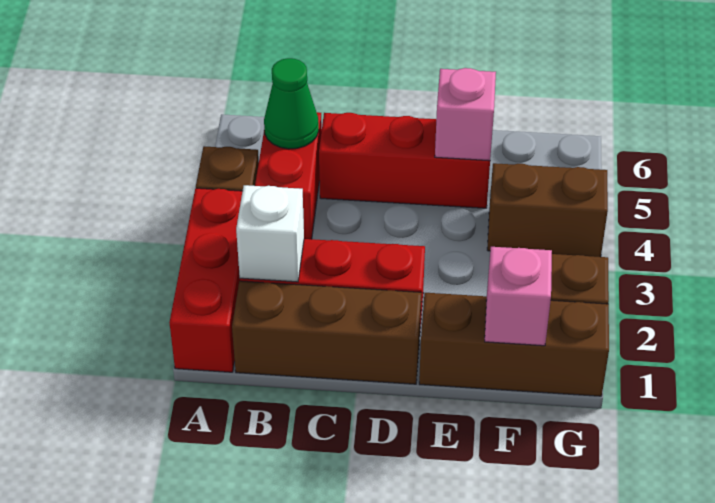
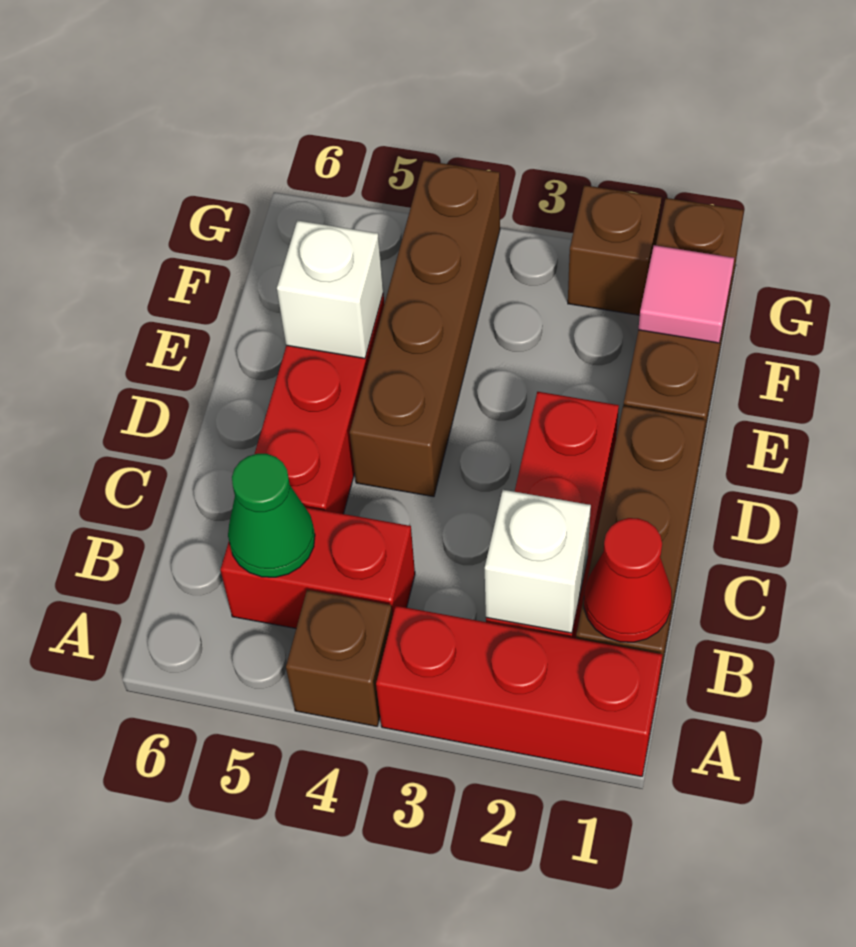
none -> red cone B1 level 2
pink brick E5 level 2 -> white brick E5 level 2
pink brick F1 level 2 -> pink tile F1 level 2
brown brick F4:G4 level 1 -> brown brick D4:G4 level 1

